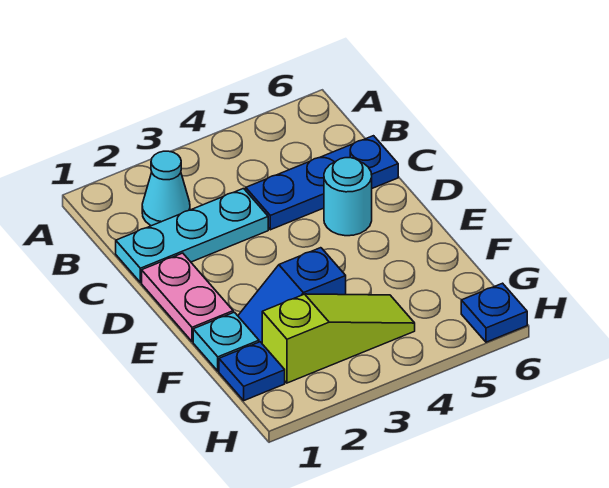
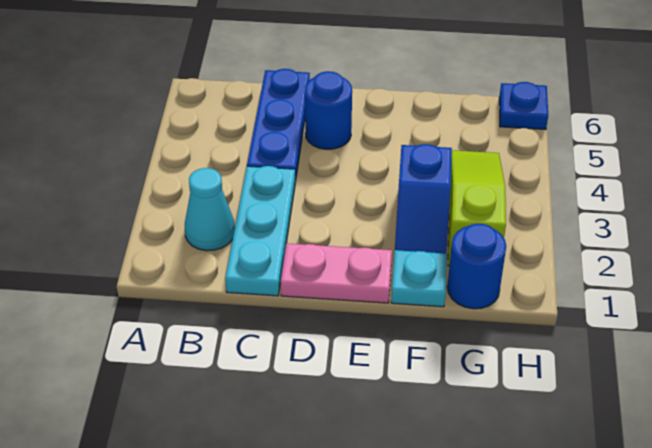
cyan round brick D5 level 1 -> blue round brick D5 level 1
blue plate G1 level 1 -> blue round brick G1 level 1

